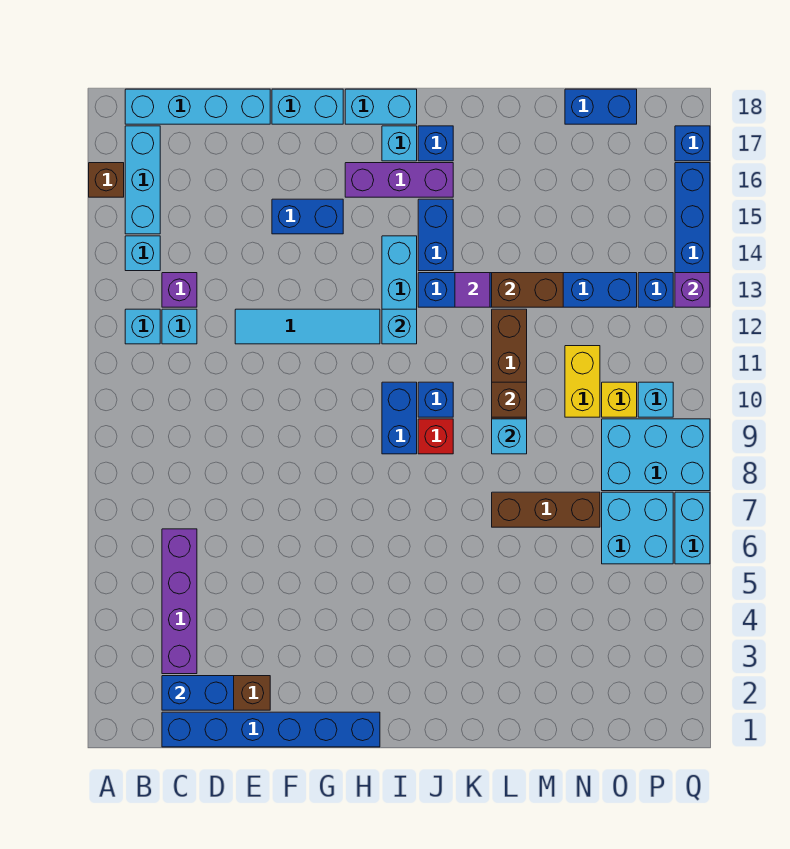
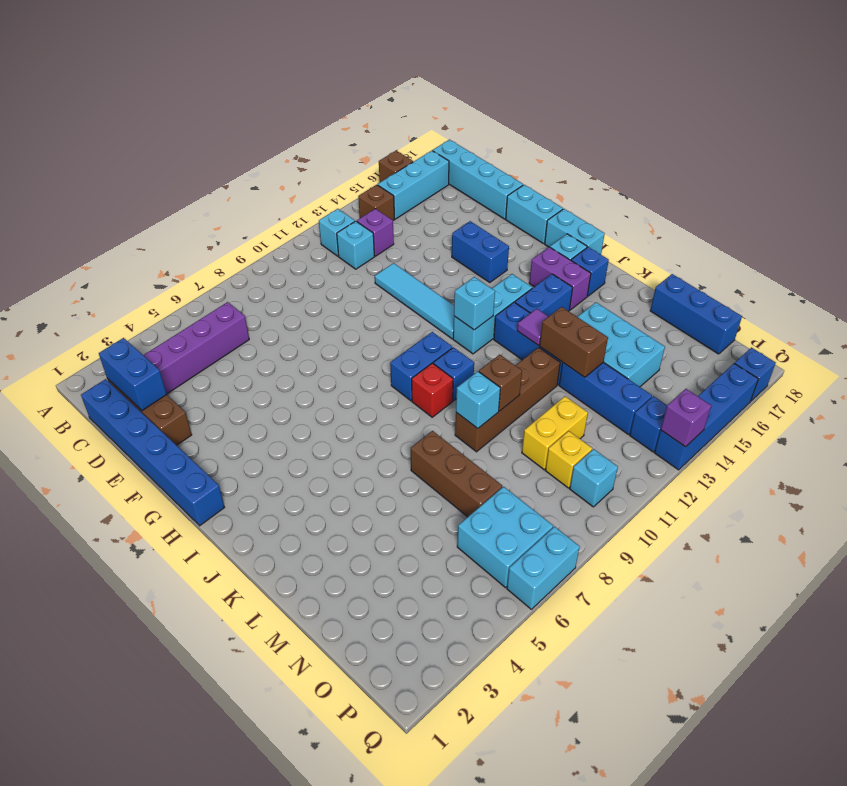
cyan brick B14 level 1 -> brown brick B14 level 1
purple brick H16:J16 level 1 -> purple brick I16:J16 level 1
blue brick N18:O18 level 1 -> blue brick M18:O18 level 1
cyan brick O8:Q9 level 1 -> cyan brick L14:N15 level 1

